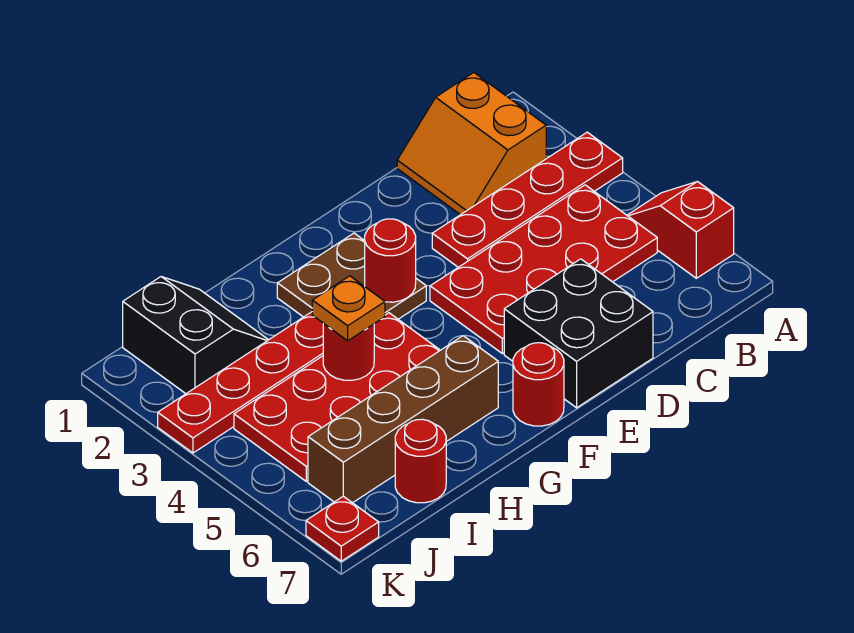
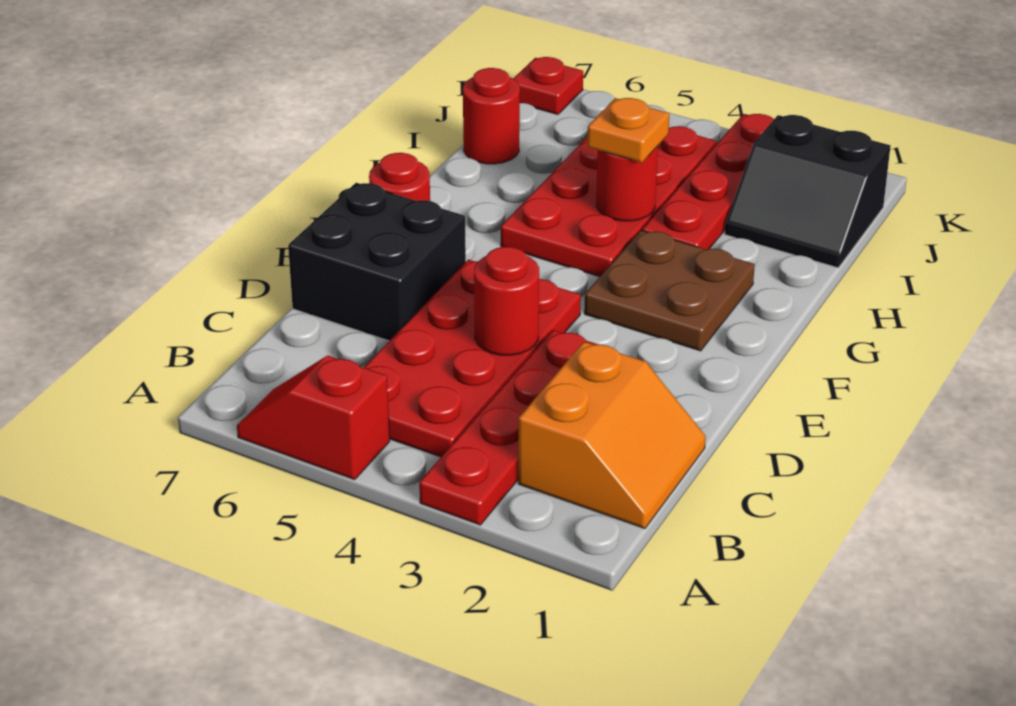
red slope A5:A6 level 1 top 6 -> red slope A5:A6 level 1 top 5
orange slope B1:C2 level 1 top B -> orange slope B1:C2 level 1 top 2
red round brick F3 level 2 -> red round brick D4 level 2
brown brick G6:J6 level 1 -> none

